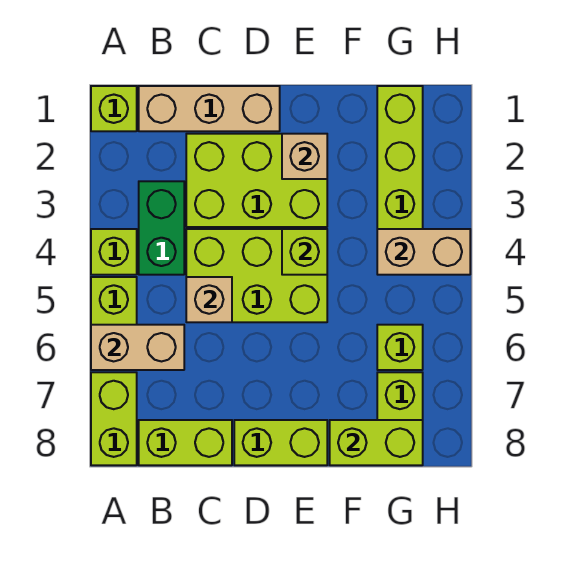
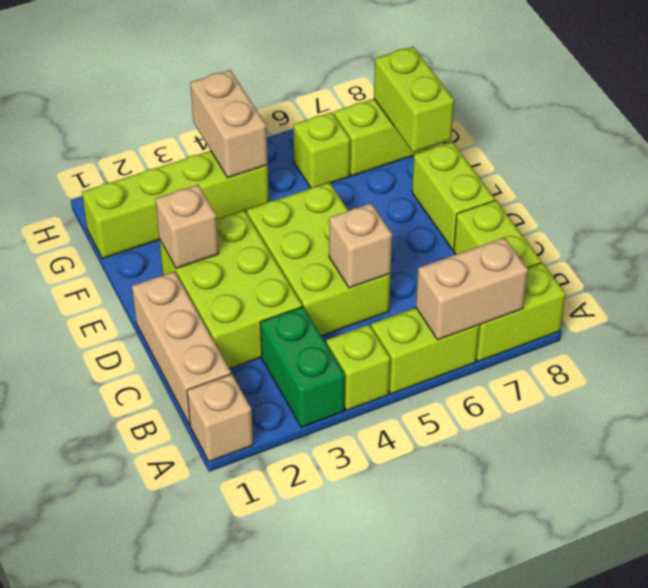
lime brick A1 level 1 -> tan brick A1 level 1
tan brick A6:B6 level 2 -> tan brick A6:A7 level 2
green brick B3:B4 level 1 -> green brick A3:B3 level 1
lime brick E4 level 2 -> none

